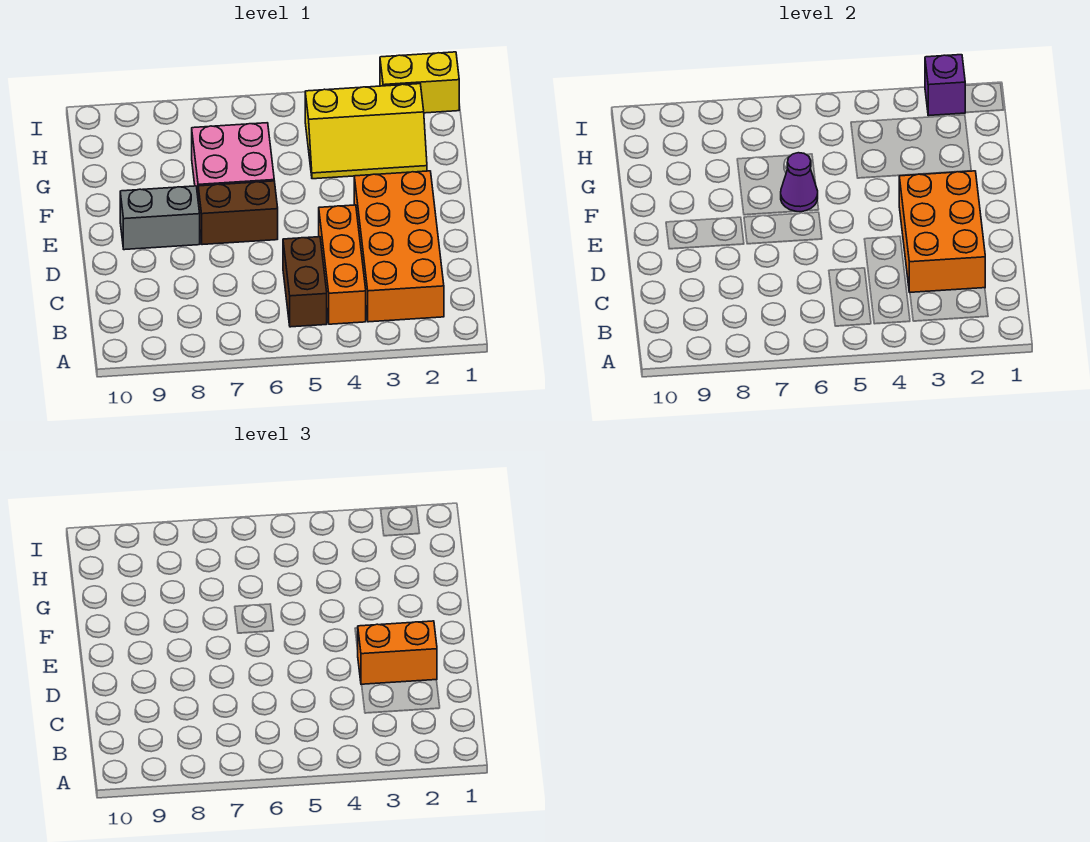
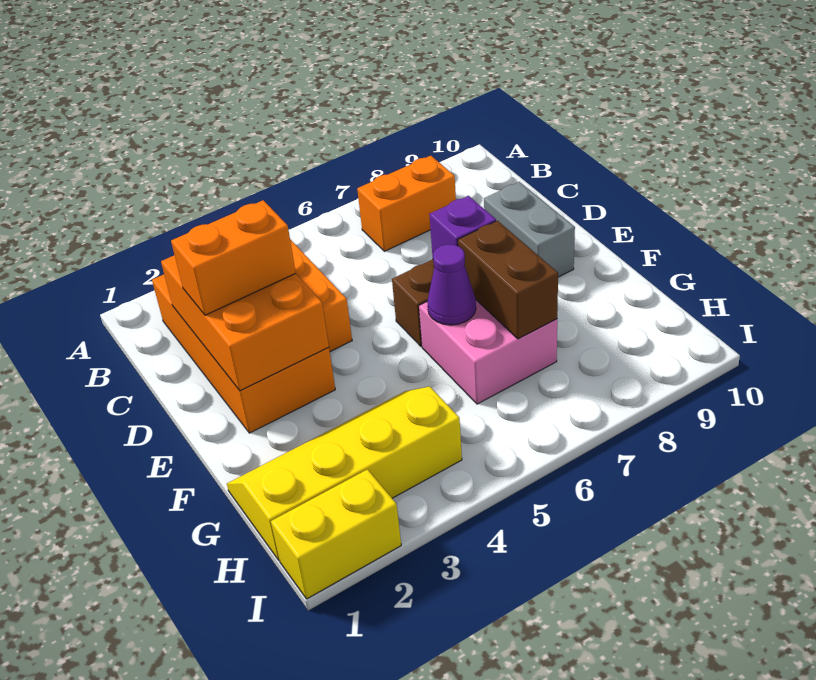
brown brick B5:C5 level 1 -> brown brick F7:G7 level 2
none -> orange brick B7:B8 level 1
grey brick E8:E9 level 1 -> grey brick D9:E9 level 1
yellow slope G2:H4 level 1 top H -> yellow slope G1:H4 level 1 top H
purple brick I2 level 2 -> purple brick E7 level 2

